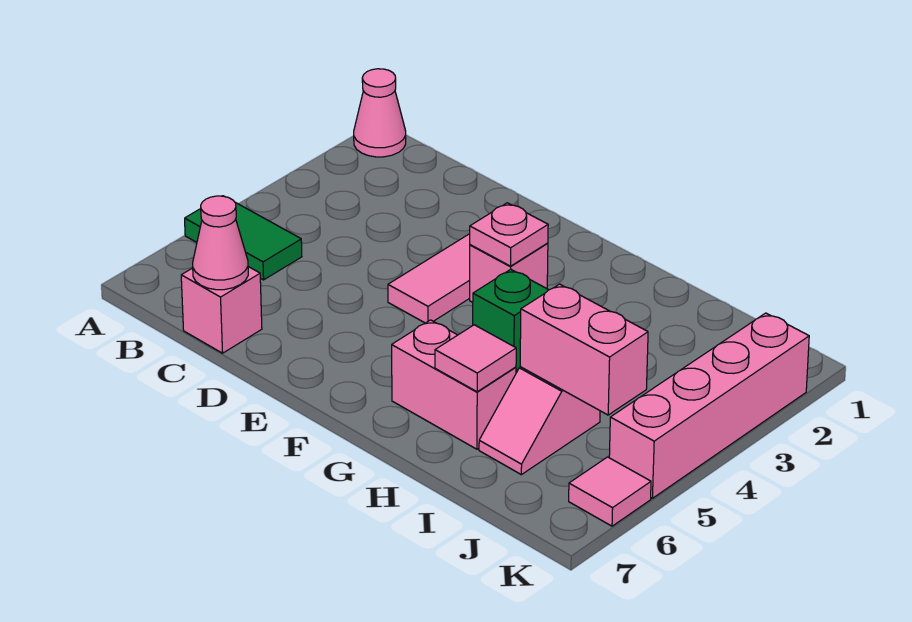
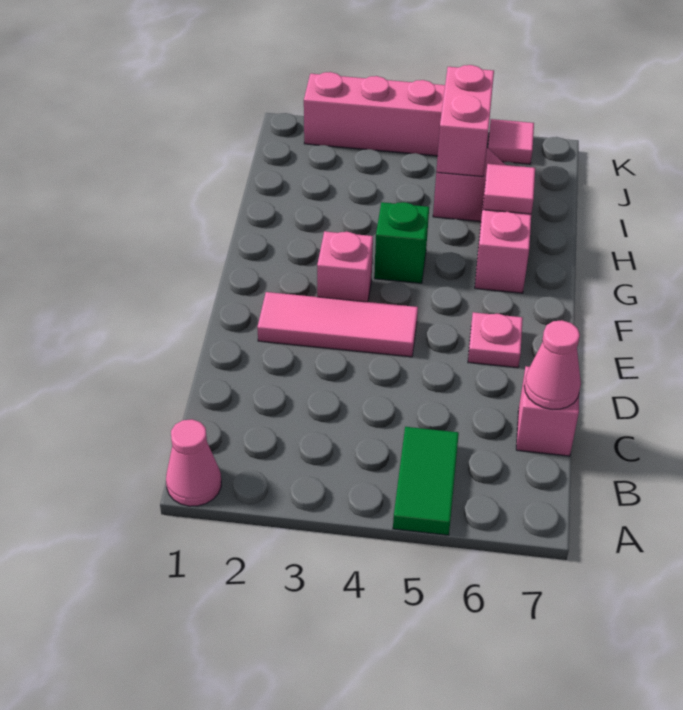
pink plate F3 level 2 -> pink plate E6 level 1

